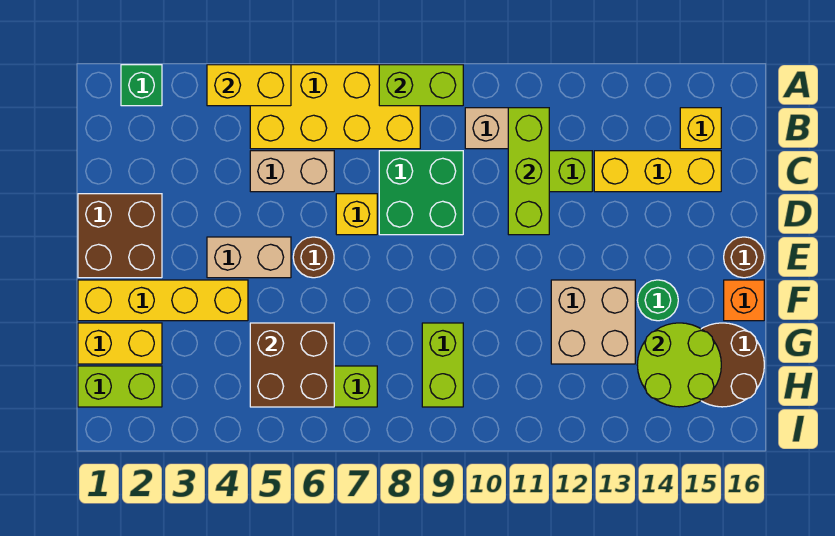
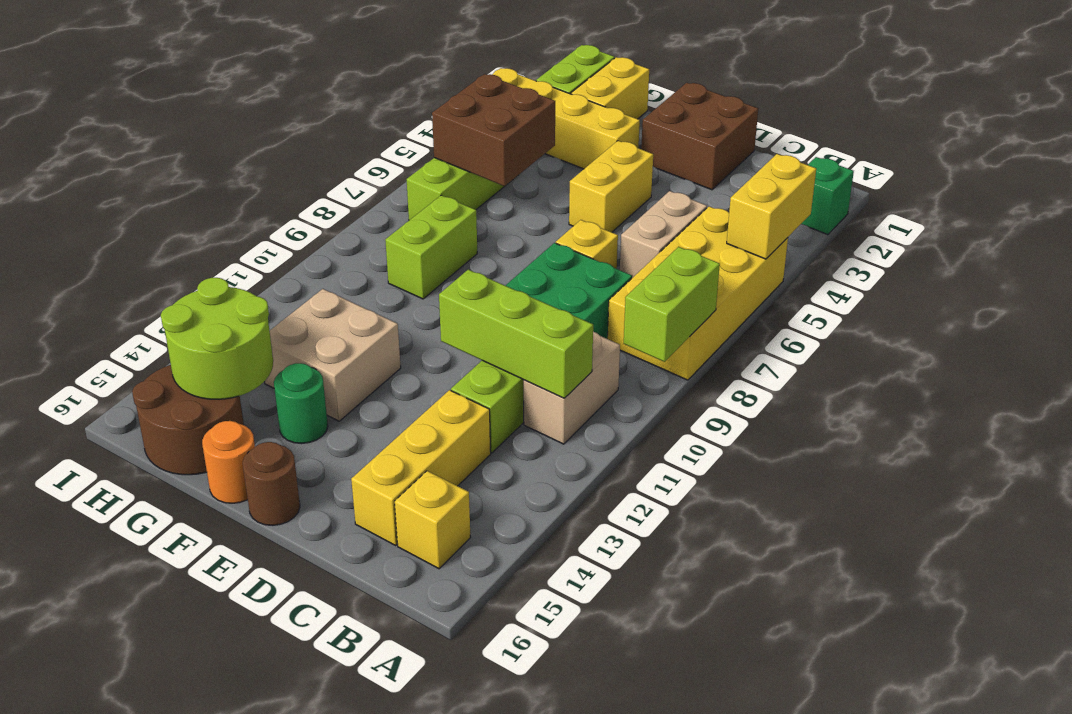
tan brick E4:E5 level 1 -> yellow brick E4:E5 level 1
brown round brick E6 level 1 -> none
yellow brick F1:F4 level 1 -> yellow brick F3:I3 level 1
orange brick F16 level 1 -> orange round brick F16 level 1
lime brick G9:H9 level 1 -> lime brick G8:G9 level 1

